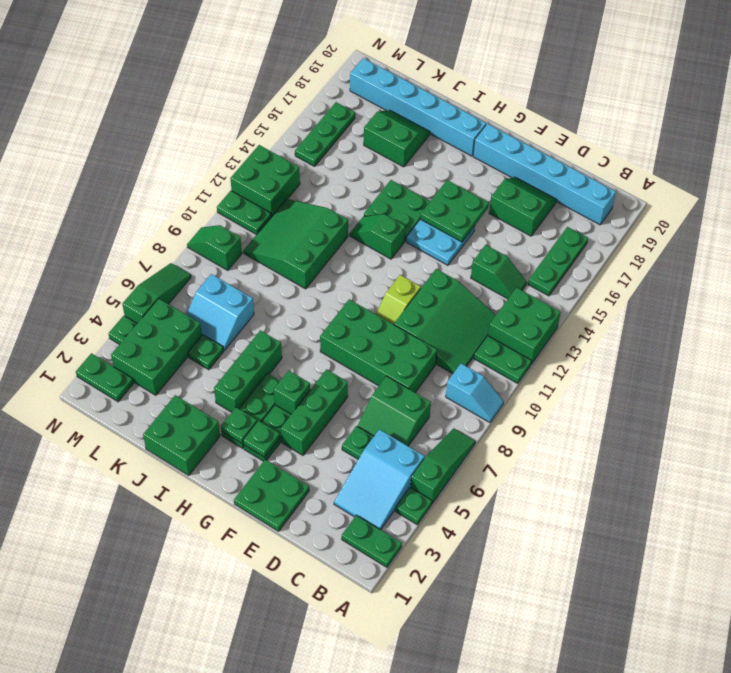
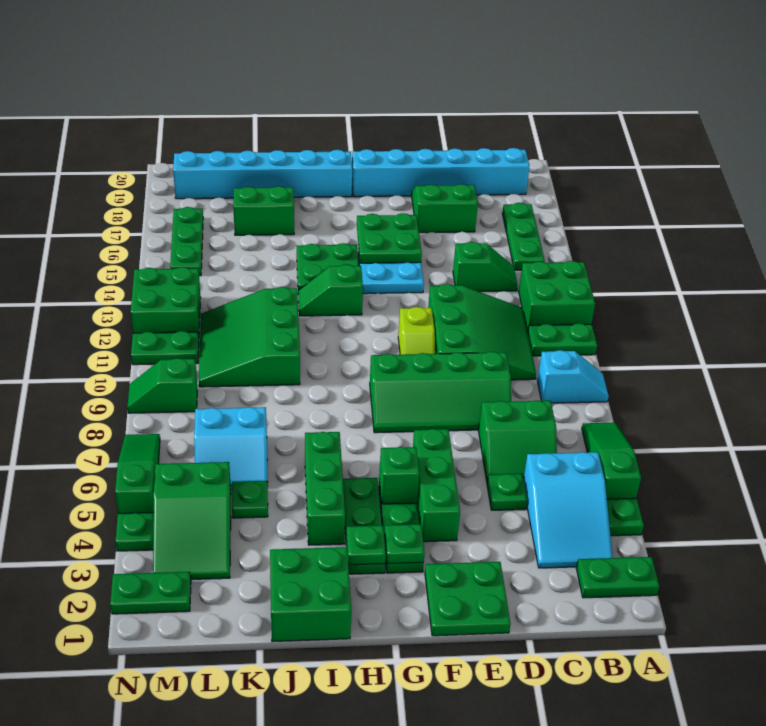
green brick D8:G9 level 1 -> green slope D8:G9 level 1 top 9
green brick L3:M5 level 1 -> green slope L3:M5 level 1 top 5

